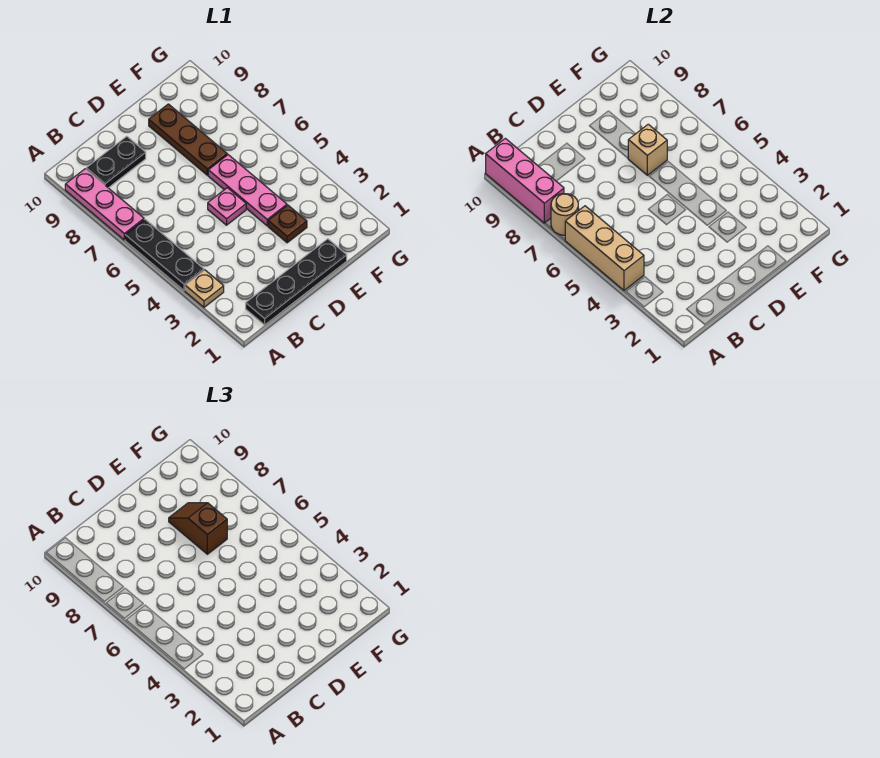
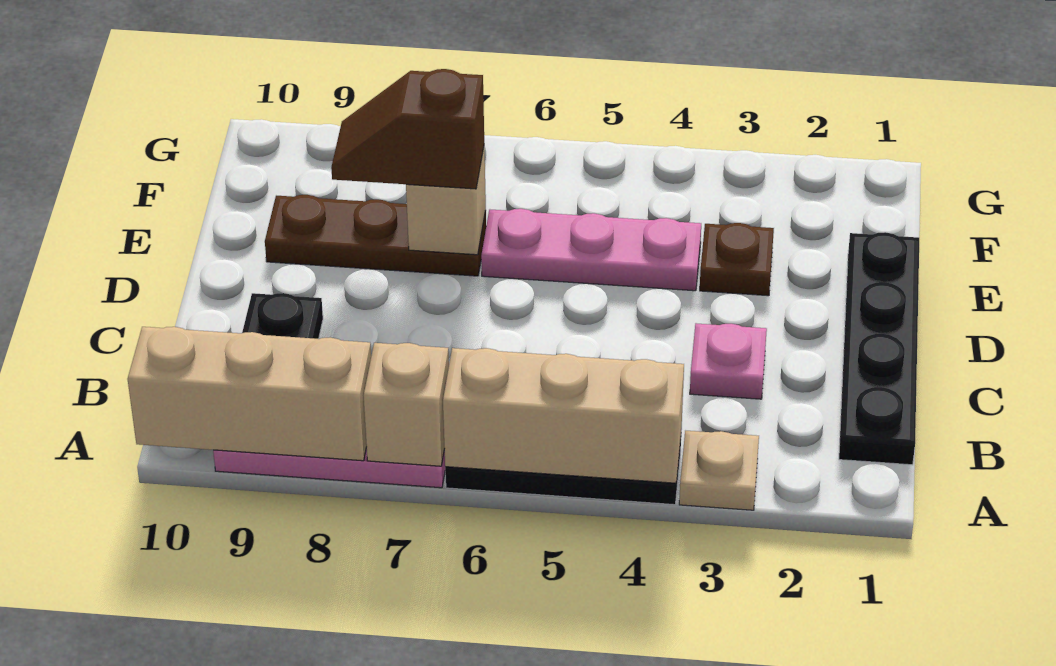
tan round brick A7 level 2 -> tan brick A7 level 2
pink brick A8:A10 level 2 -> tan brick A8:A10 level 2
pink plate D5 level 1 -> pink plate C3 level 1

